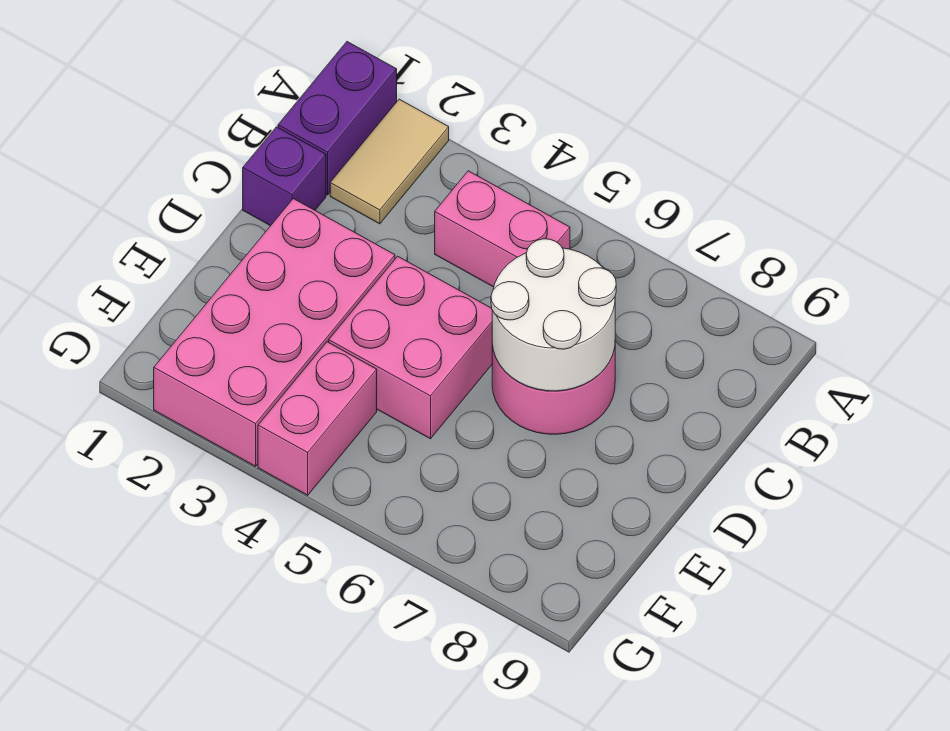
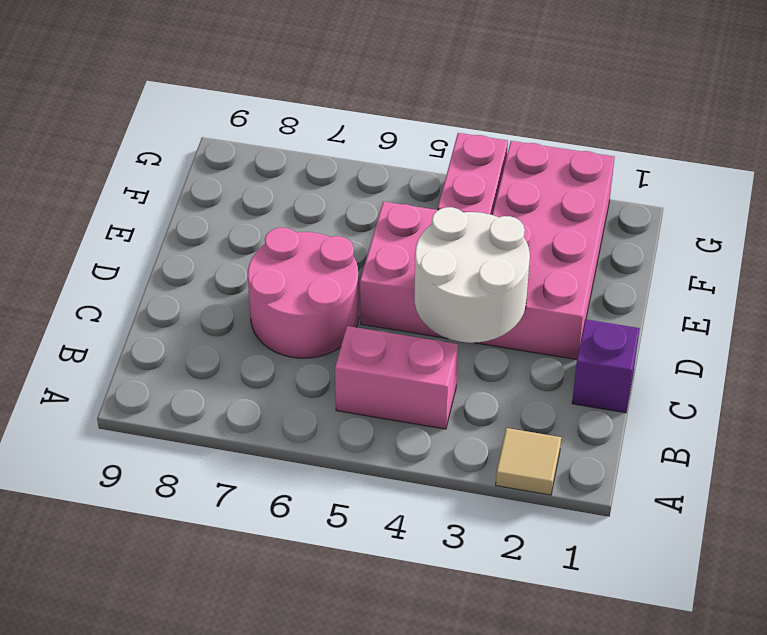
purple brick A1:B1 level 1 -> none
tan tile A2:B2 level 1 -> tan tile A2 level 1
white round brick C6:D7 level 2 -> white round brick C3:D4 level 2

